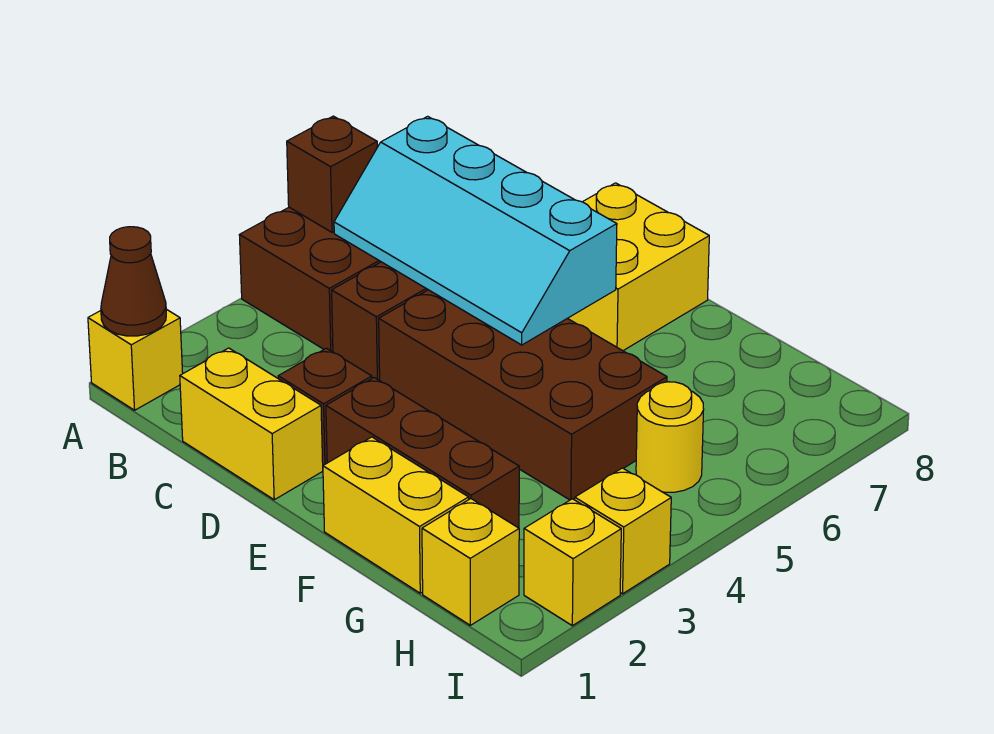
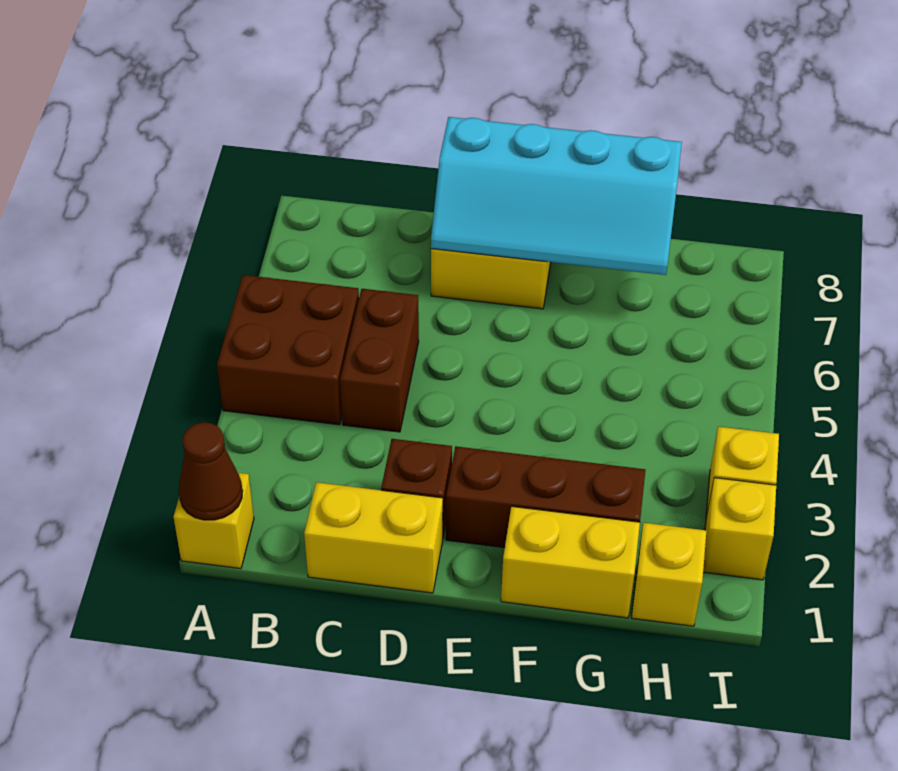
brown brick A5 level 2 -> none
cyan slope B5:E6 level 2 top 6 -> cyan slope D7:G8 level 2 top 8
brown brick D4:G5 level 1 -> none
yellow round brick H5 level 1 -> none

